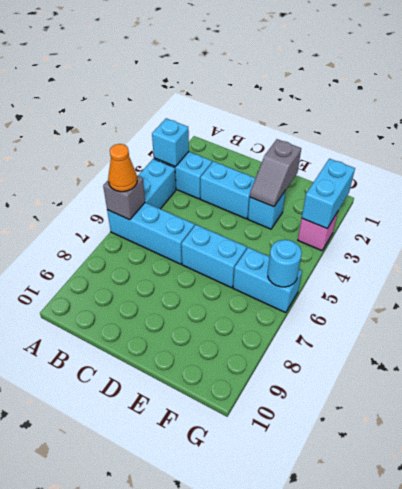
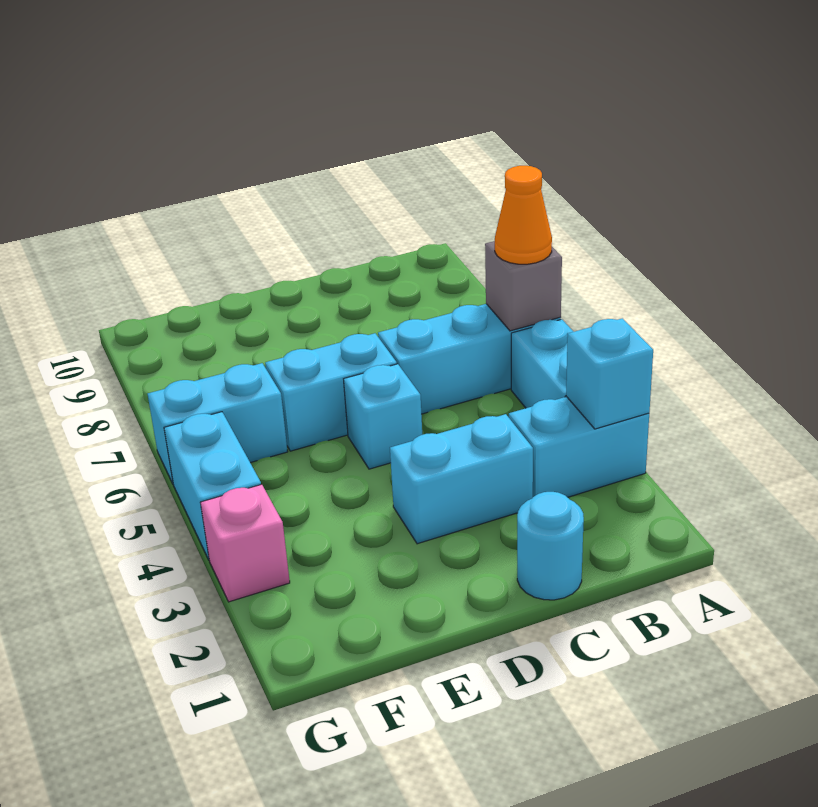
grey slope E2:E3 level 2 top 2 -> none
cyan brick E3 level 1 -> cyan brick D5 level 1
cyan brick G2:G3 level 2 -> cyan brick G4:G5 level 1
cyan round brick G6 level 2 -> cyan round brick C1 level 1

